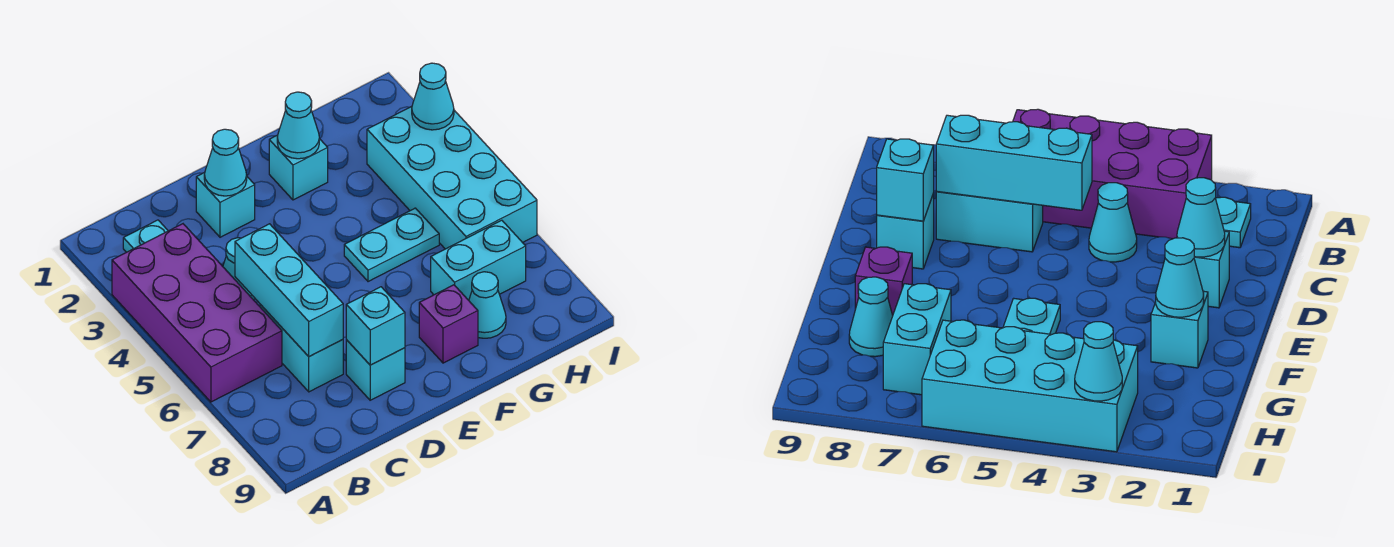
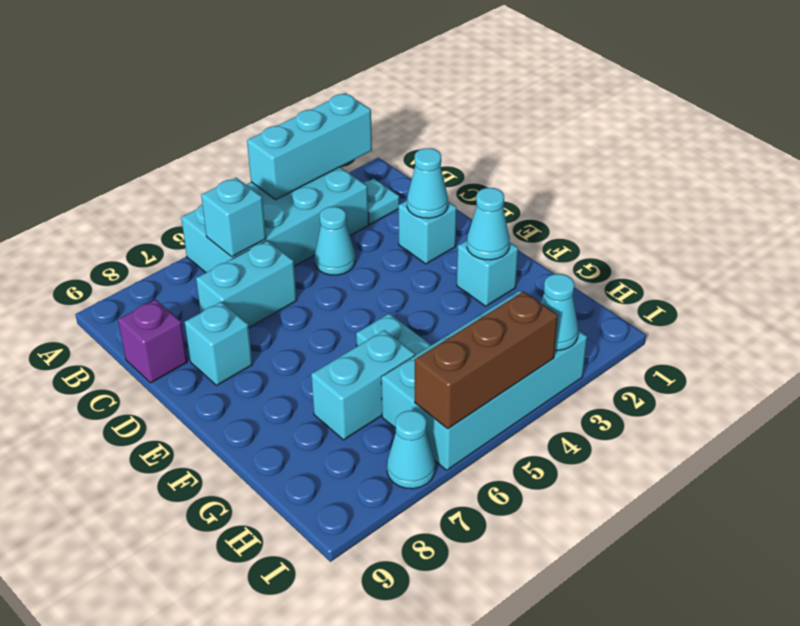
purple brick A3:B6 level 1 -> cyan brick A3:B6 level 1
cyan brick C5:C7 level 2 -> cyan brick A2:A4 level 2
cyan brick D8 level 2 -> cyan brick B6 level 2
purple brick F8 level 1 -> purple brick C9 level 1
cyan brick G7:H7 level 1 -> cyan brick G6:G7 level 1
cyan cone G8 level 1 -> cyan cone I7 level 1
none -> brown brick I4:I6 level 2

